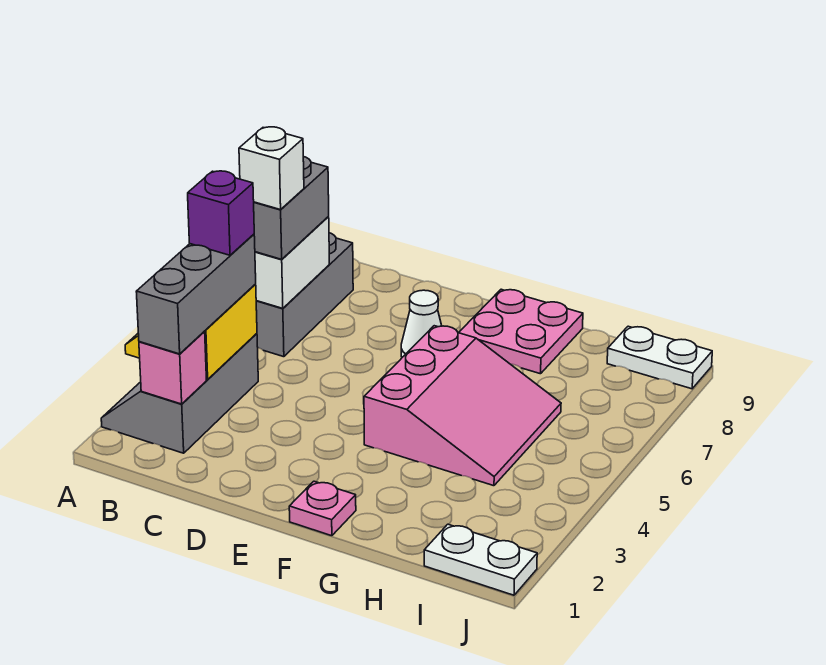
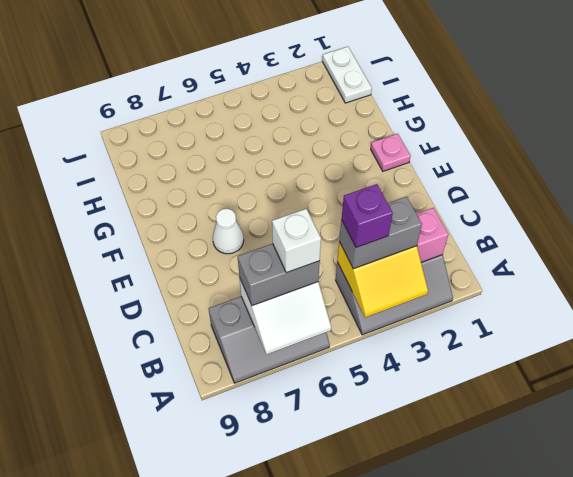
grey brick B2:B4 level 3 -> grey brick B3:B4 level 3
pink slope F4:H6 level 1 top F -> none
pink plate F8:G9 level 1 -> none
white plate I9:J9 level 1 -> none

